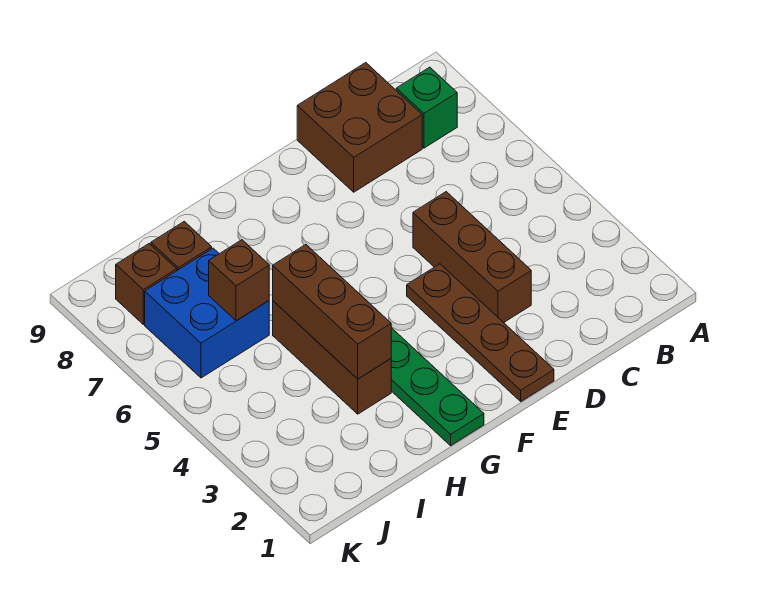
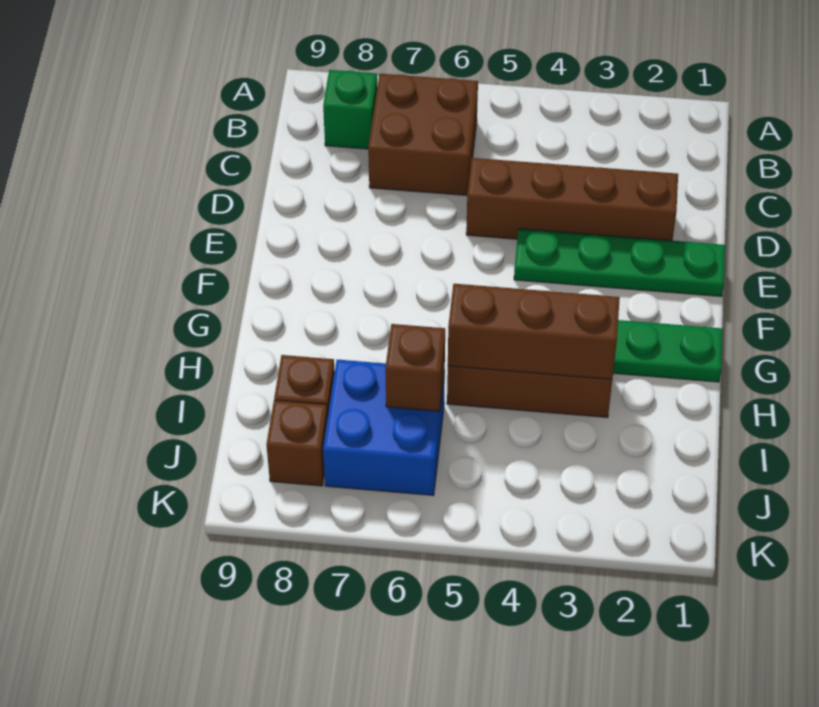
brown brick C8:D9 level 1 -> brown brick B6:C7 level 1
brown brick D3:D5 level 1 -> brown brick D2:D5 level 1
brown plate E1:E4 level 1 -> green plate E1:E4 level 1

